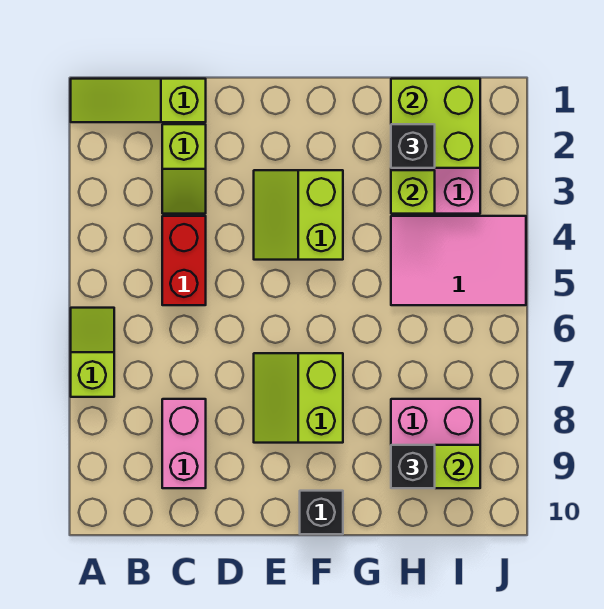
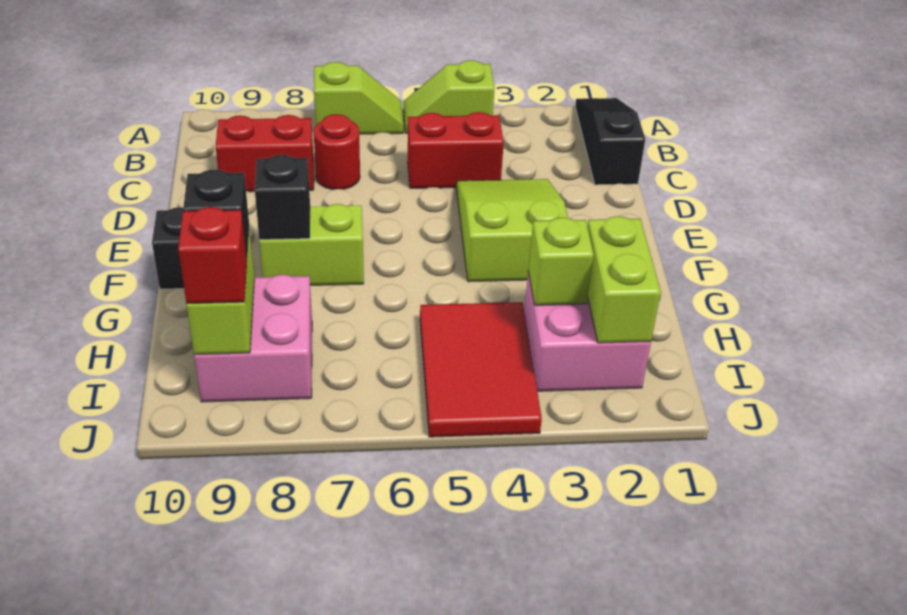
lime slope A1:C1 level 1 top C -> black slope A1:C1 level 1 top C
lime slope C2:C3 level 1 top 2 -> lime slope A4:A5 level 1 top 4
none -> red round brick C7 level 1
pink brick C8:C9 level 1 -> red brick C8:C9 level 1
lime slope E3:F4 level 1 top F -> lime slope D3:F4 level 1 top F
lime brick H1:I2 level 2 -> lime brick H2:I2 level 2
black brick H2 level 3 -> black brick F8 level 2
pink tile H4:J5 level 1 -> red tile H4:J5 level 1
none -> red brick I9 level 3

